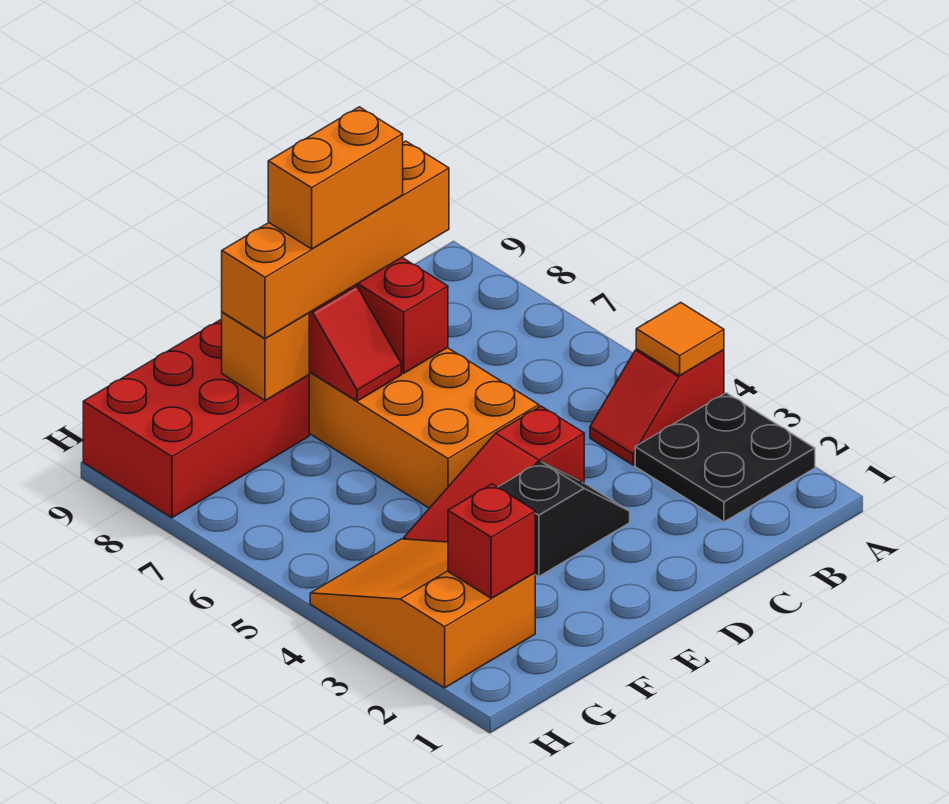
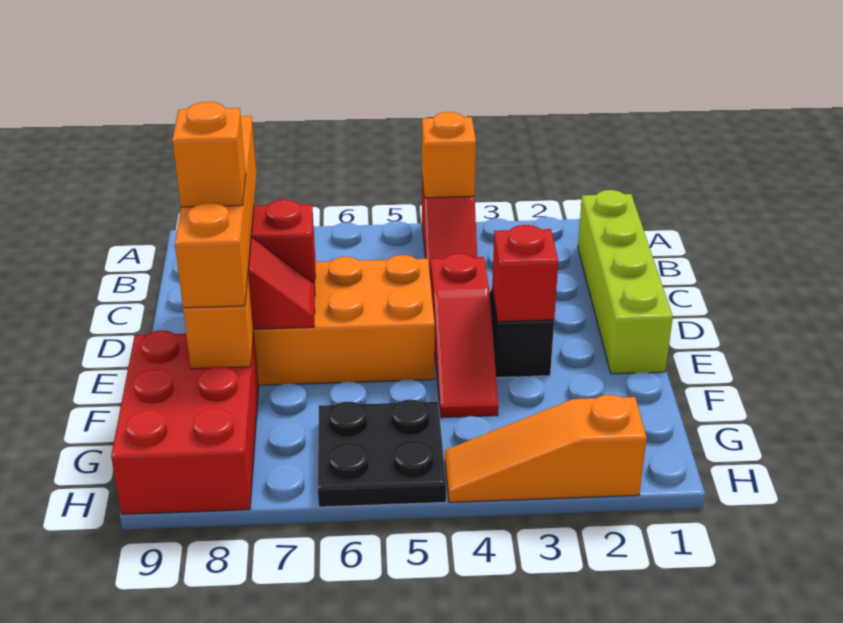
black plate A2:B3 level 1 -> black plate G5:H6 level 1
orange tile A4 level 2 -> orange brick A4 level 2
none -> lime brick B1:E1 level 1
orange brick D8:E8 level 4 -> orange brick E8 level 4
orange slope G2:H4 level 1 top 2 -> orange slope H2:H4 level 1 top 2
red brick G2 level 2 -> red brick E3 level 2

